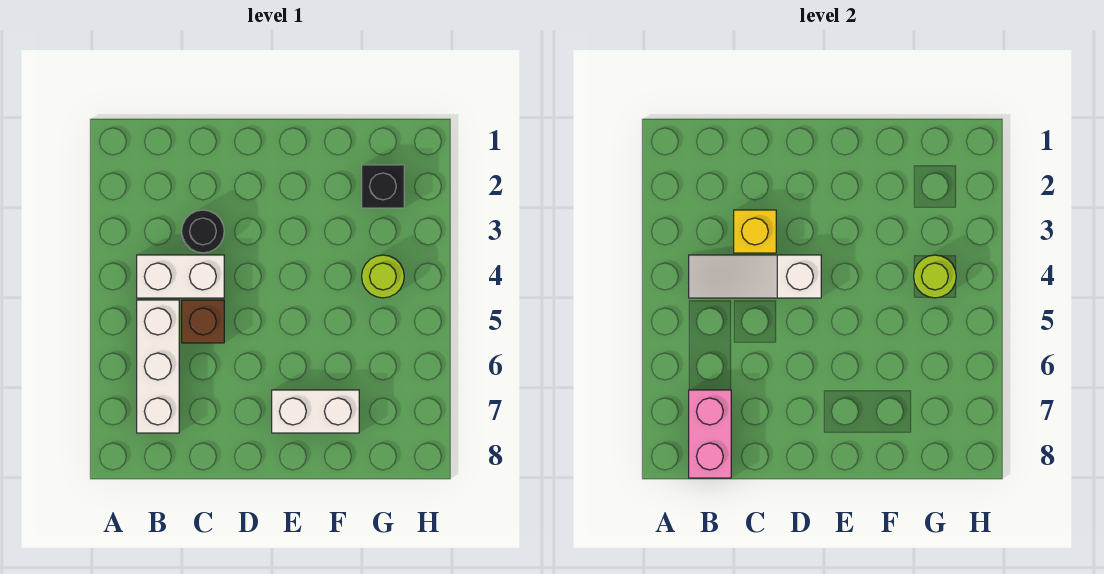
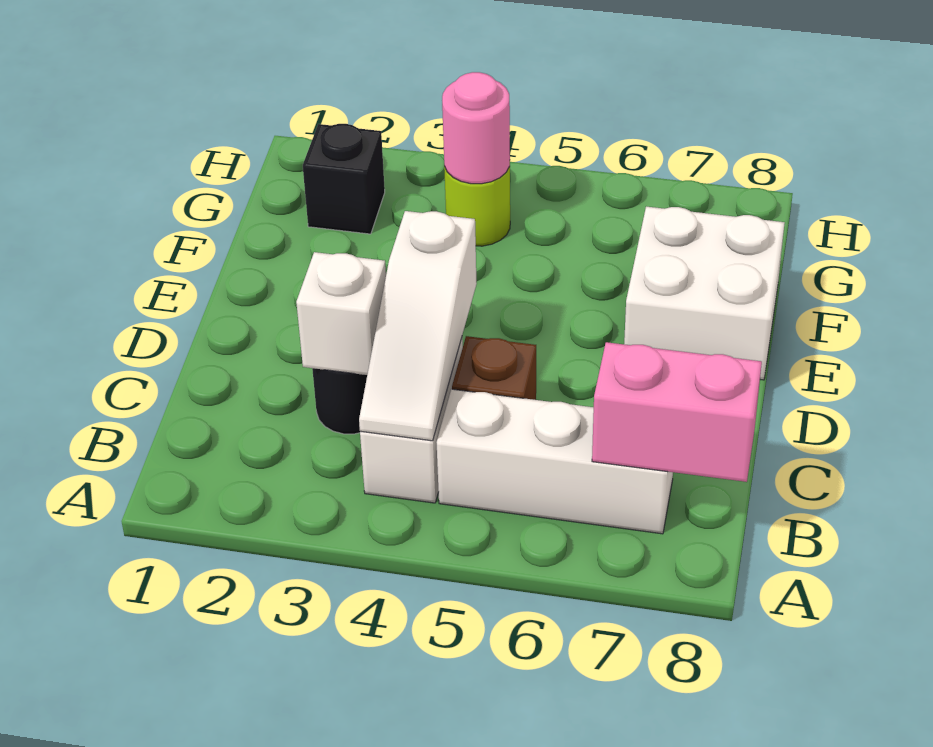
yellow brick C3 level 2 -> white brick C3 level 2
white brick E7:F7 level 1 -> white brick E7:F8 level 1
lime round brick G4 level 2 -> pink round brick G4 level 2

